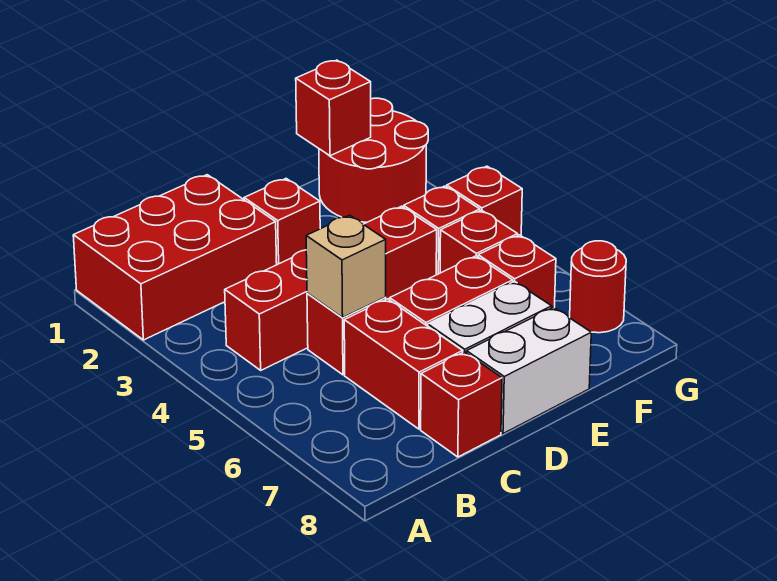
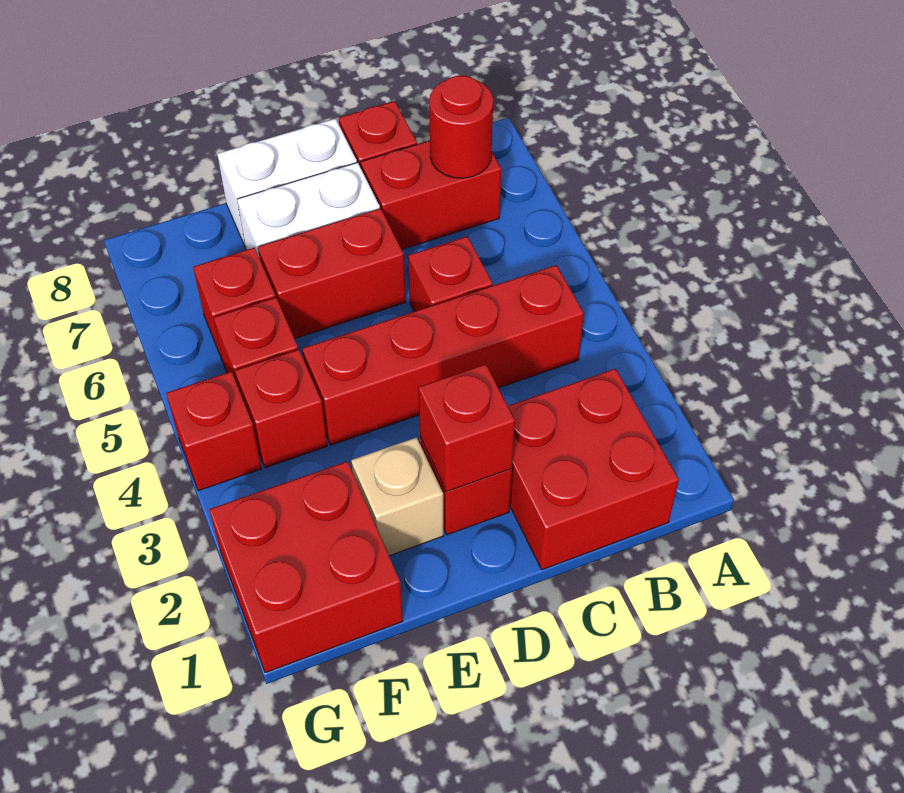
red brick A1:C2 level 1 -> red brick B1:C2 level 1
tan brick C5 level 2 -> tan brick E2 level 1
red brick C6:C7 level 1 -> red brick B7:C7 level 1
red round brick F1:G2 level 1 -> red brick F1:G2 level 1
red brick F1 level 2 -> red brick D2 level 2
red round brick G7 level 1 -> red round brick B7 level 2

